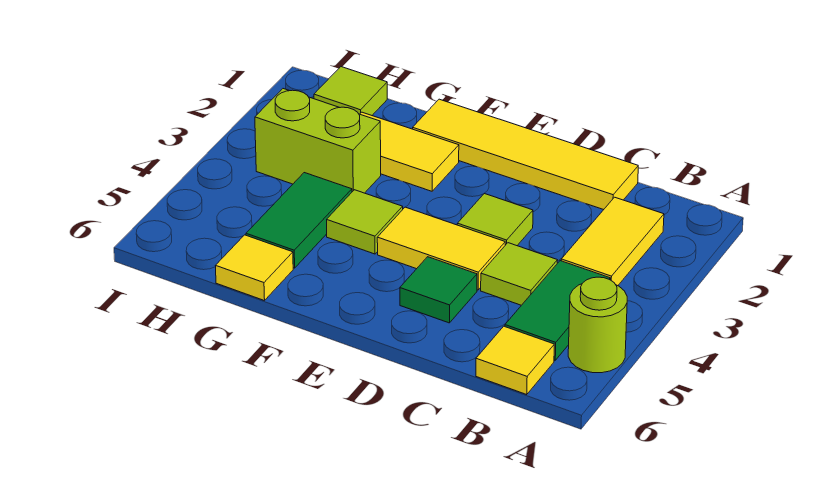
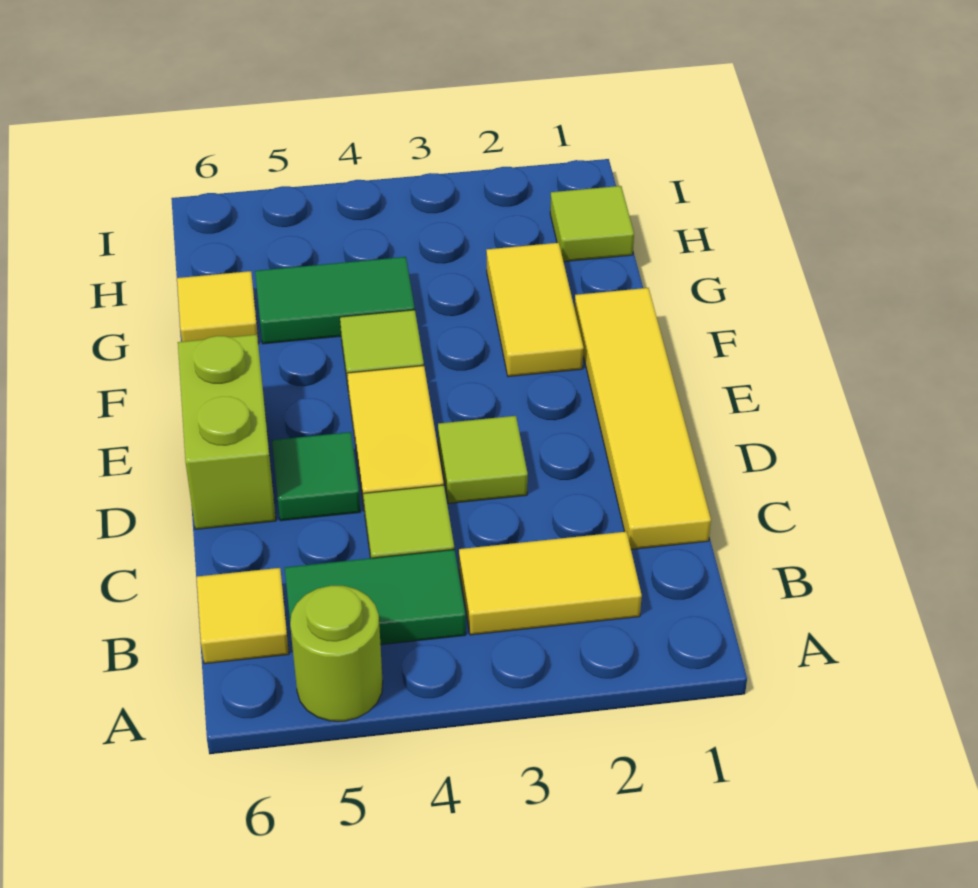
lime brick G3:H3 level 1 -> lime brick D6:E6 level 1

